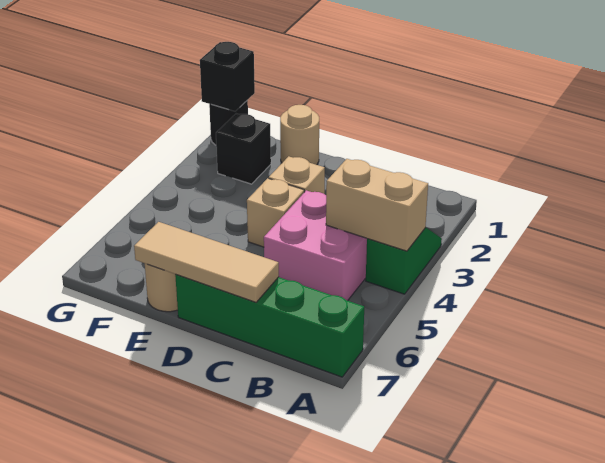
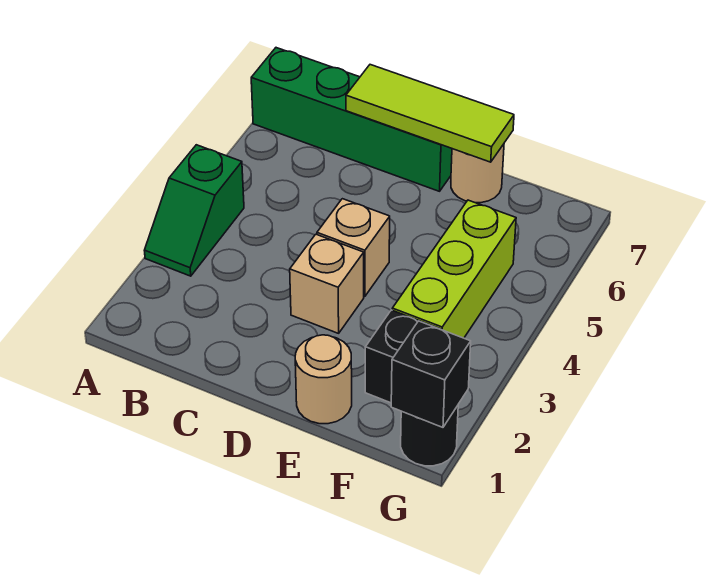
tan brick A4:B4 level 2 -> none
pink brick B4:C5 level 1 -> none
tan tile C7:E7 level 2 -> lime tile C7:E7 level 2
none -> lime brick F3:F5 level 1

